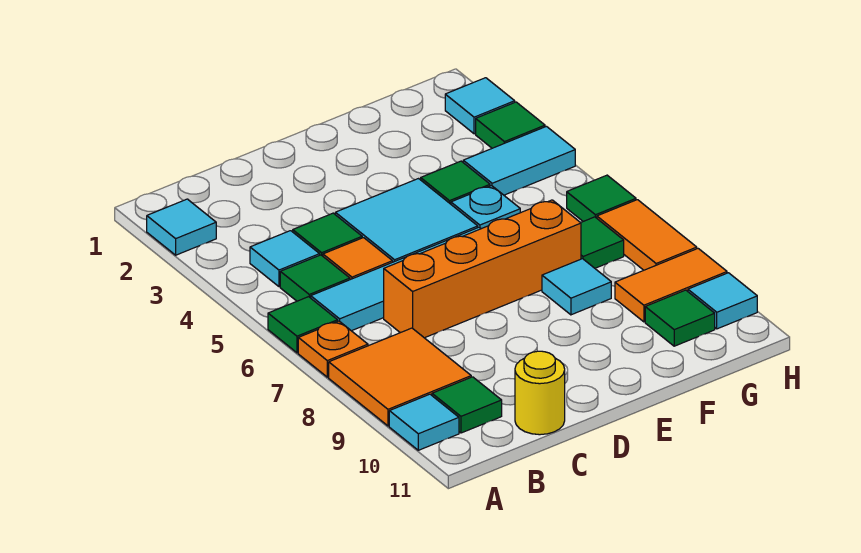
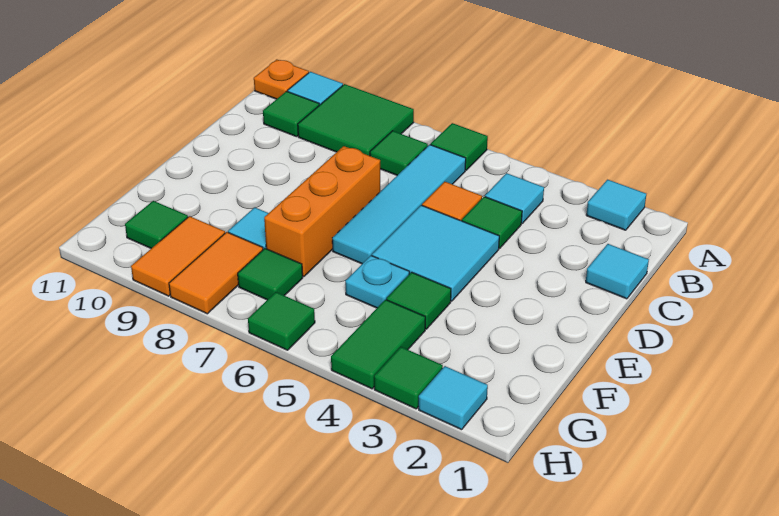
orange plate A7 level 1 -> orange plate A11 level 1
orange tile A8:B9 level 1 -> green tile A8:B9 level 1
green tile B5 level 1 -> green tile B7 level 1
orange brick C7:F7 level 1 -> orange brick D7:F7 level 1
yellow round brick C11 level 1 -> none
cyan tile G4:H4 level 1 -> green tile G4:H4 level 1
orange tile H7:H8 level 1 -> orange tile G8:H8 level 1
cyan tile H10 level 1 -> cyan tile C1 level 1

